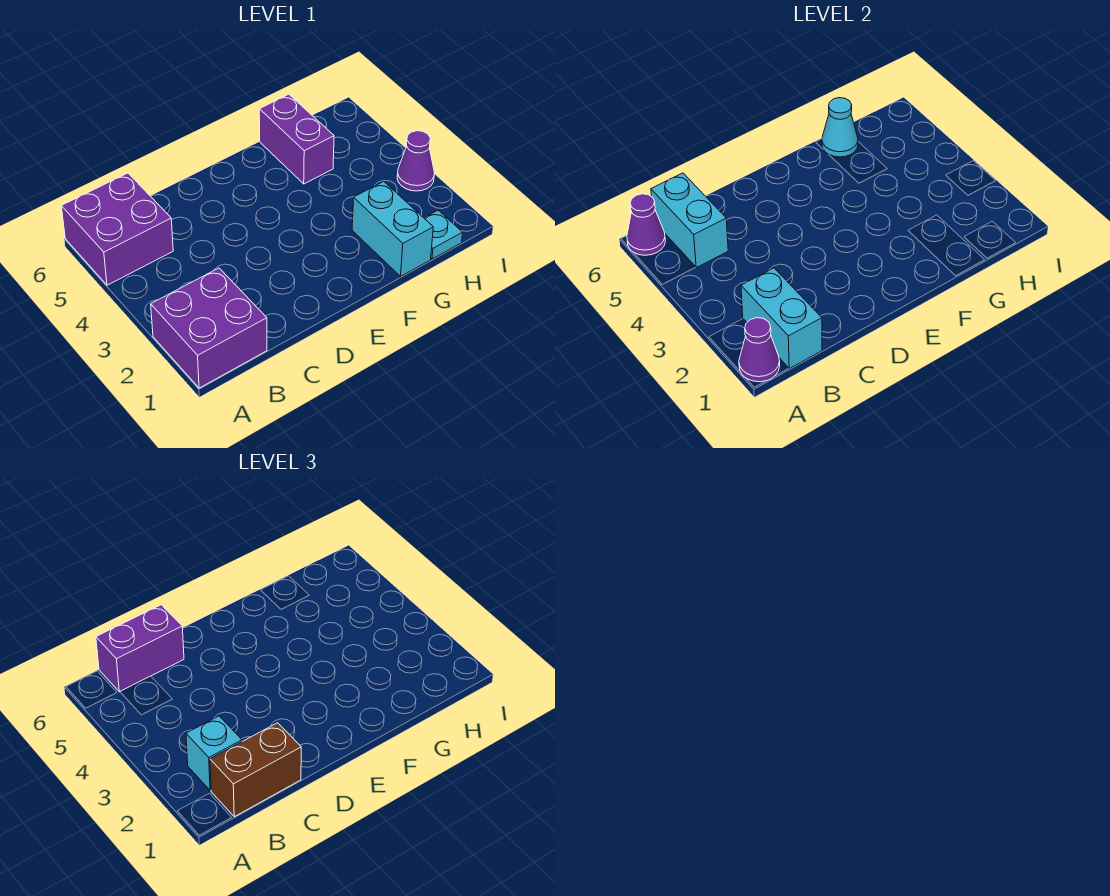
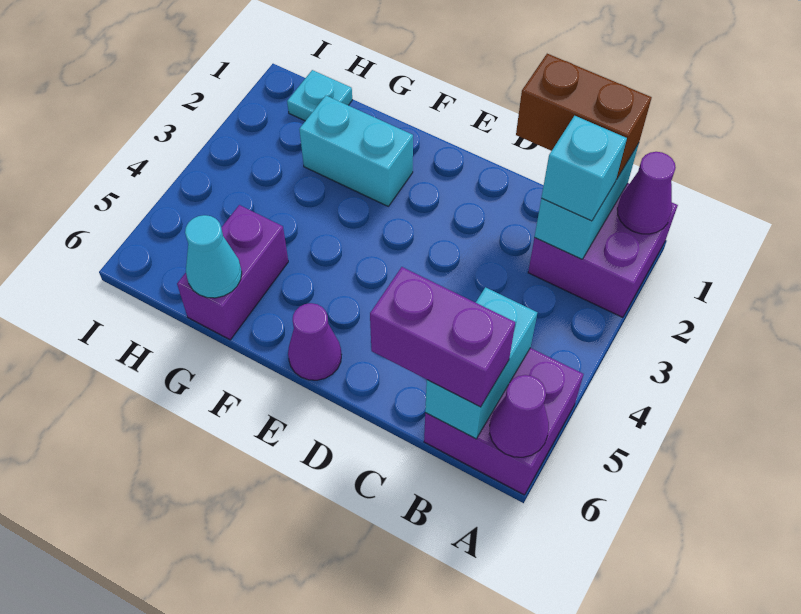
cyan brick G1:G2 level 1 -> cyan brick F2:G2 level 1
purple cone I3 level 1 -> purple cone E6 level 1

